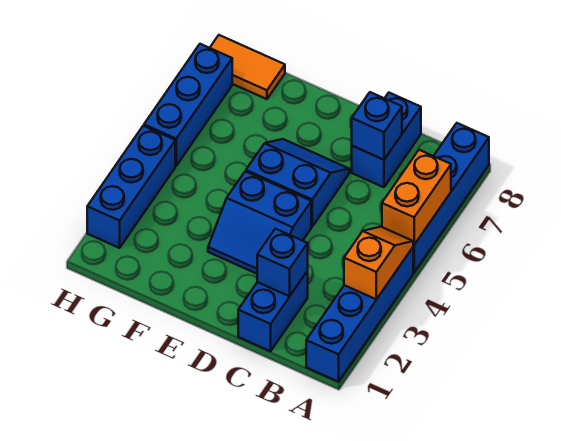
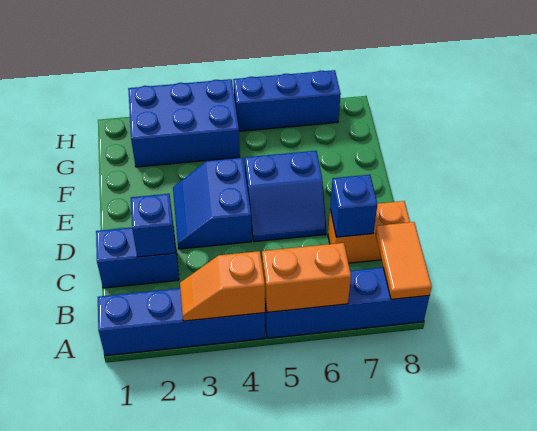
orange slope A3:A4 level 2 top 3 -> orange slope A3:A4 level 2 top 4
blue brick C7:C8 level 1 -> orange brick C7:C8 level 1
blue slope D5:E6 level 1 top 5 -> blue slope D5:E6 level 1 top E
orange tile G8:H8 level 1 -> orange tile A8:B8 level 2
blue brick H2:H4 level 1 -> blue brick G2:H4 level 1

